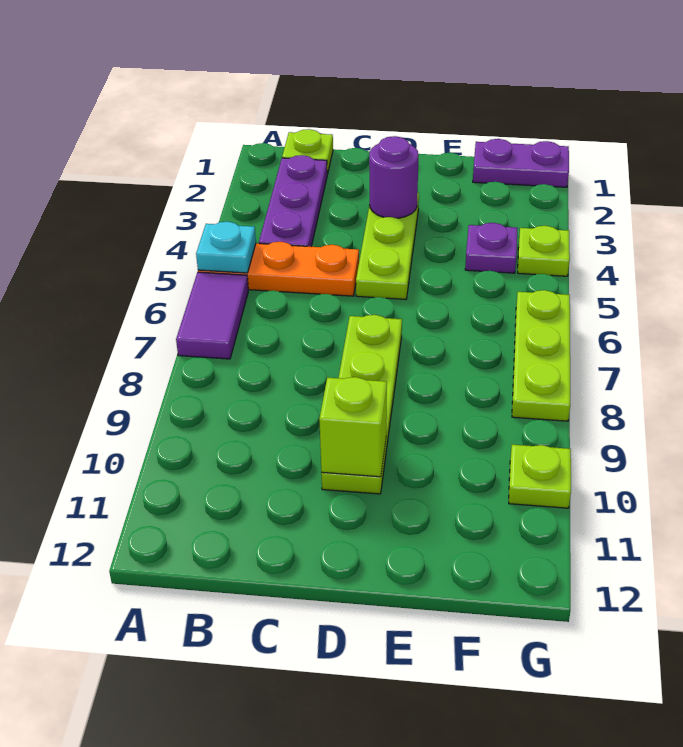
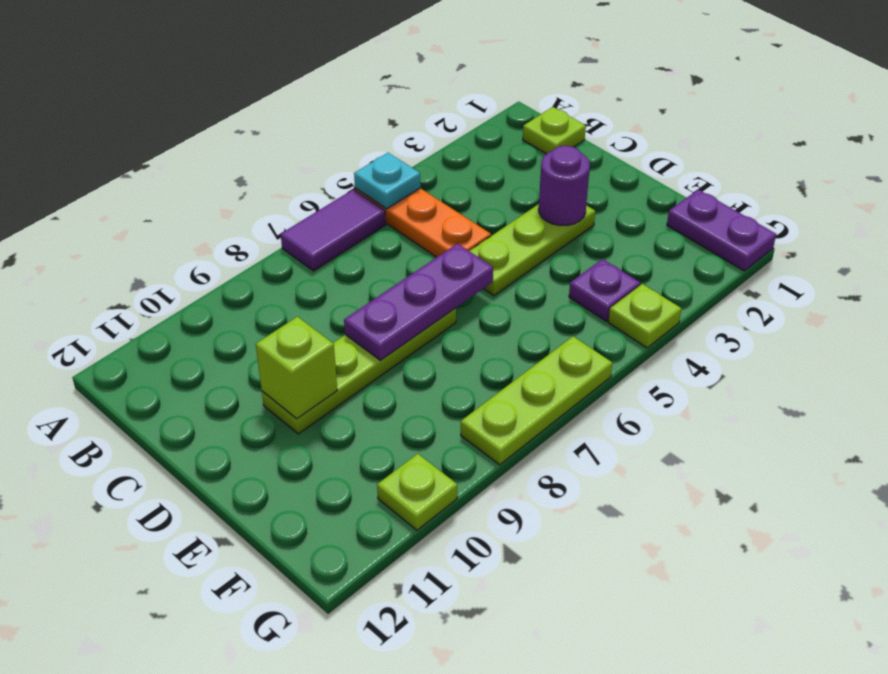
purple plate B2:B4 level 1 -> purple plate D6:D8 level 2

